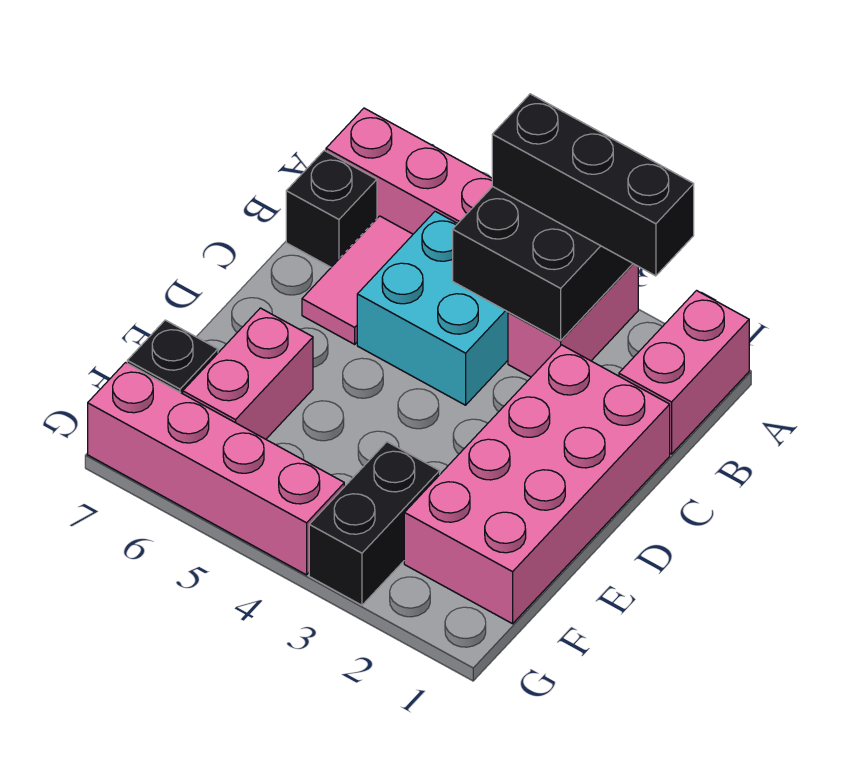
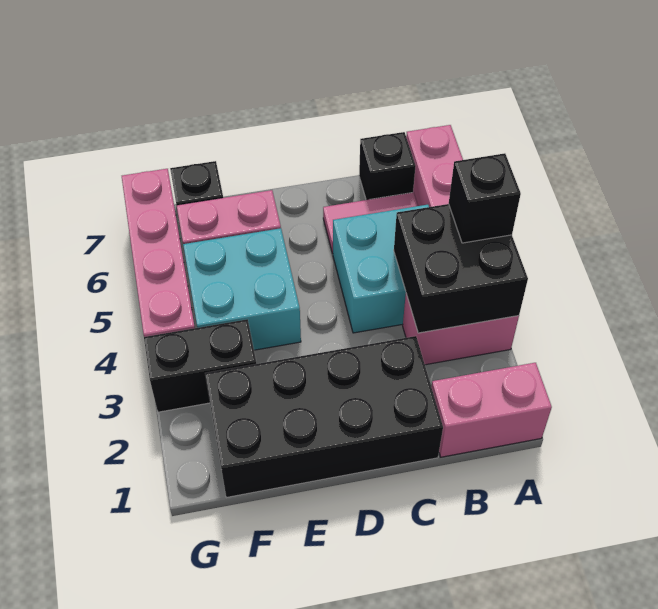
black brick A2:A4 level 3 -> black brick A4 level 3
pink brick C1:F2 level 1 -> black brick C1:F2 level 1
none -> cyan brick E4:F5 level 1

